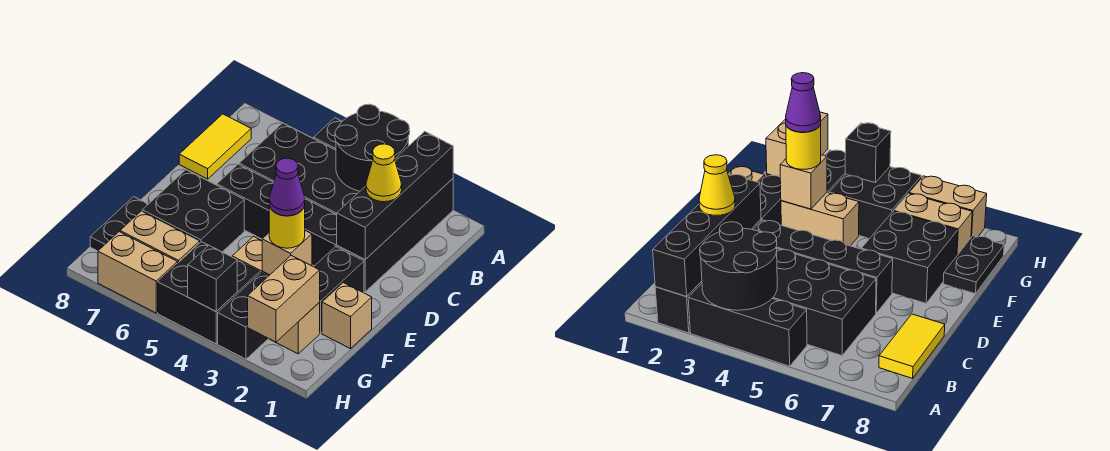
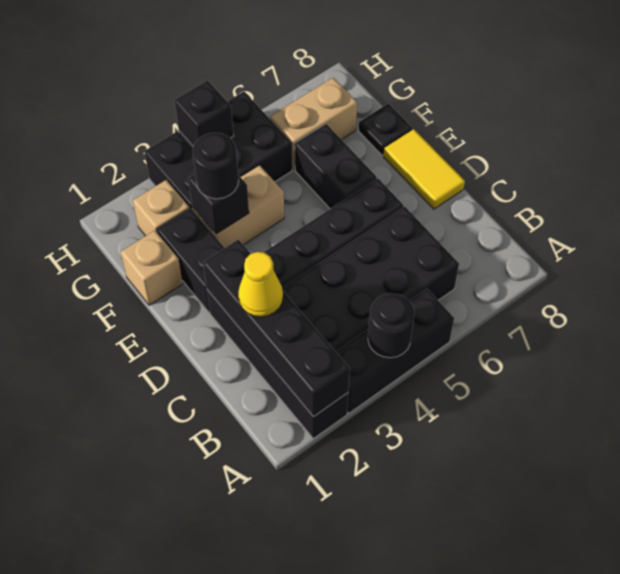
black round brick A3:B4 level 2 -> black round brick A4 level 2
yellow tile B8:C8 level 1 -> yellow tile D8:E8 level 1
black brick E6:F7 level 1 -> black brick E6:F6 level 1
tan brick F3 level 2 -> black brick F3 level 2
yellow round brick F3 level 3 -> black round brick F3 level 3
purple cone F3 level 4 -> none
black plate F8:G8 level 1 -> black plate F8 level 1
tan brick G2:H2 level 2 -> none
tan brick H6:H7 level 1 -> none

